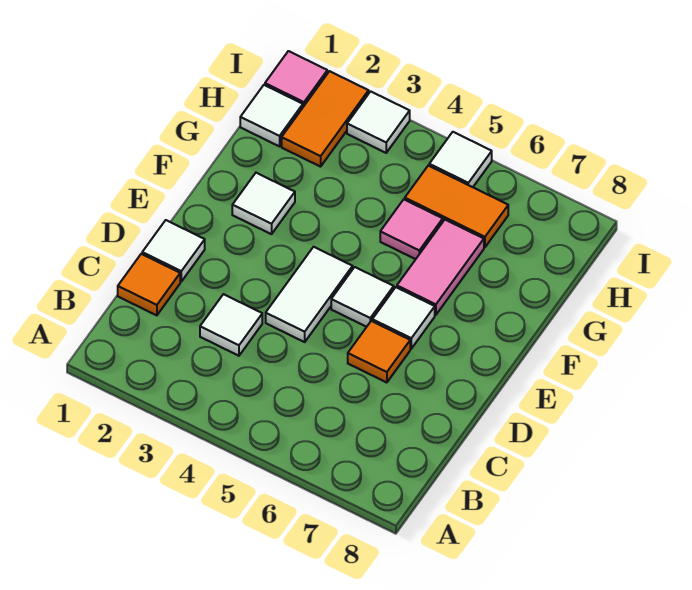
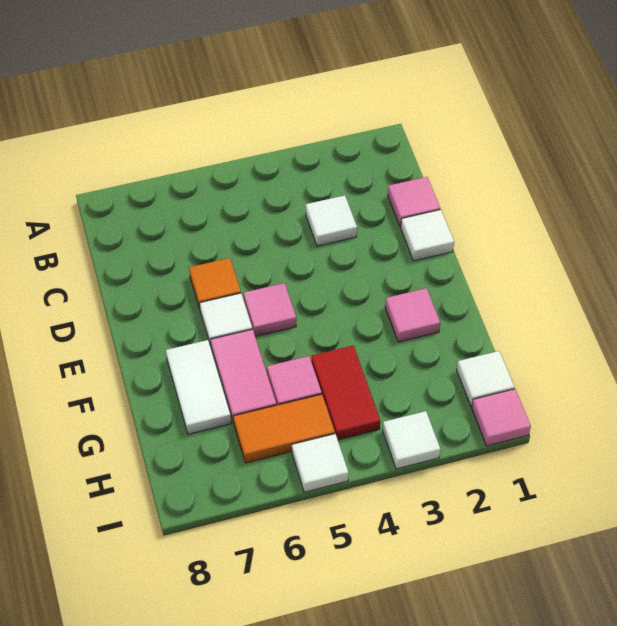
orange tile C1 level 1 -> pink tile C1 level 1
white tile D4:E4 level 1 -> white tile F7:G7 level 1
white tile E5 level 1 -> pink tile E5 level 1
white tile F2 level 1 -> pink tile F2 level 1
none -> red tile G4:H4 level 1
orange tile H2:I2 level 1 -> none

